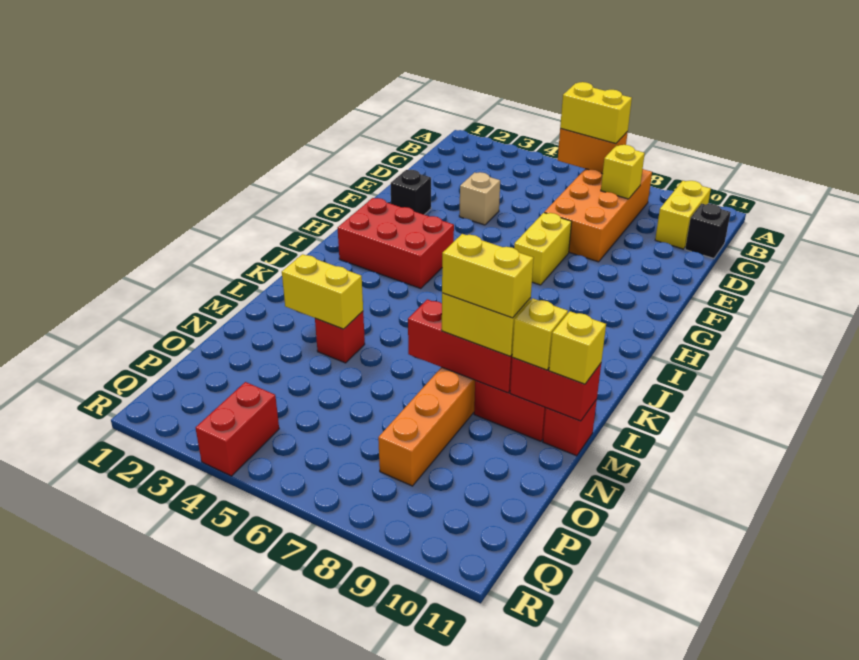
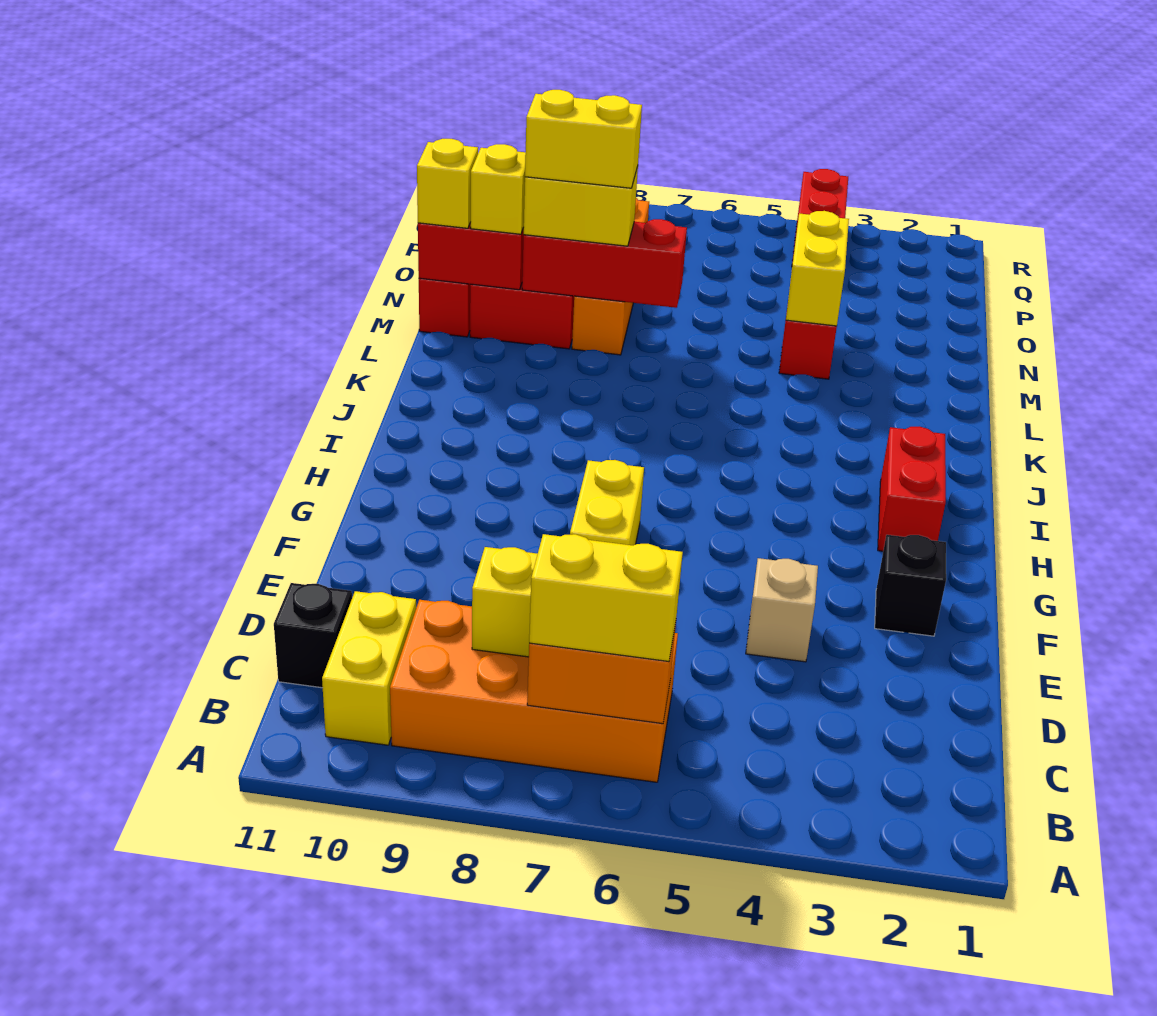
orange brick B7:E8 level 1 -> orange brick B6:C9 level 1
red brick H2:I4 level 1 -> red brick H2:I2 level 1
yellow brick M3:M4 level 2 -> yellow brick M4:N4 level 2

